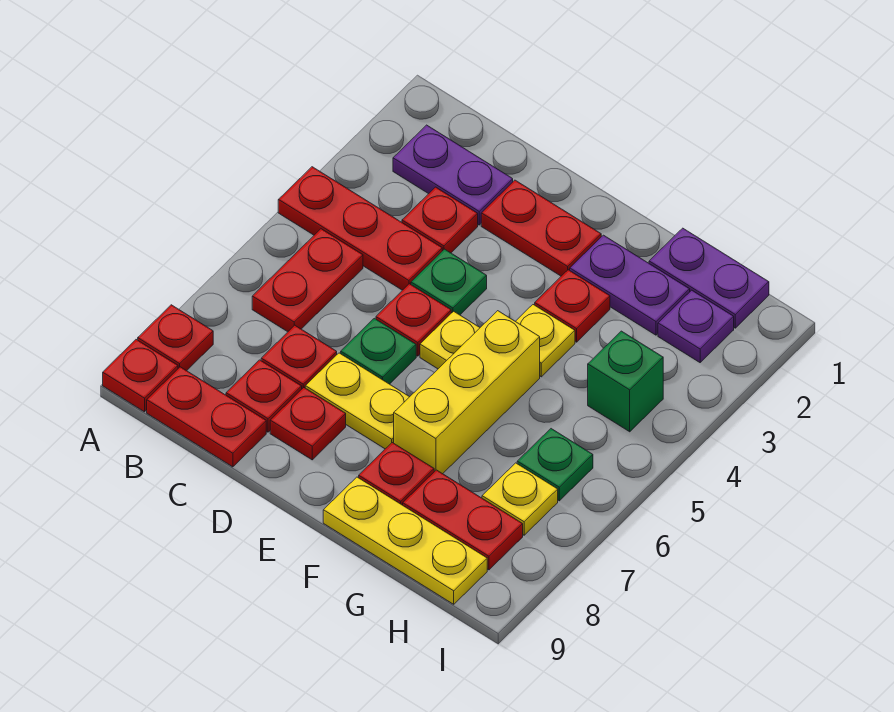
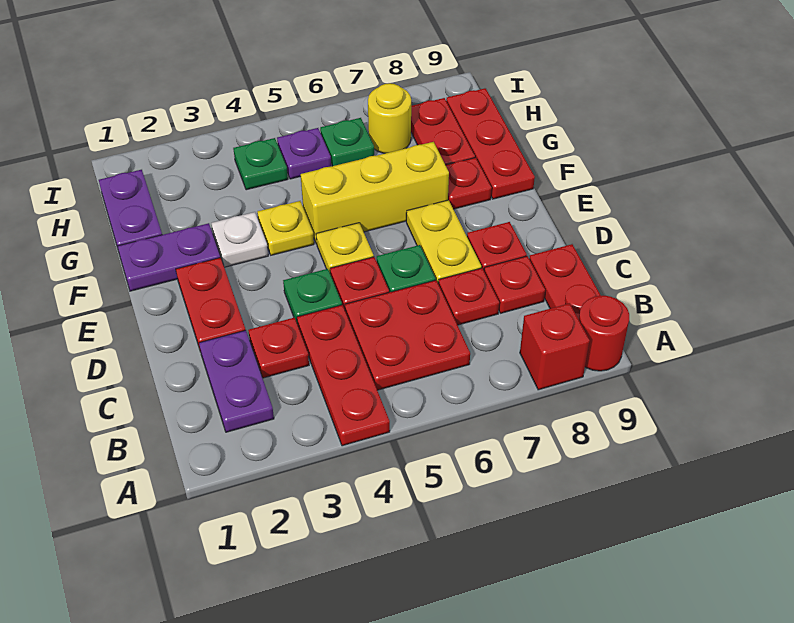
red plate A8 level 1 -> red brick A8 level 1
red plate A9 level 1 -> red round brick A9 level 1
red plate B5:B6 level 1 -> red plate B5:C6 level 1
purple plate F2:G2 level 1 -> purple plate F1:F2 level 1
red plate F3 level 1 -> white plate F3 level 1
yellow plate F9:H9 level 1 -> red plate F9:H9 level 1
purple plate H2 level 1 -> purple plate H5 level 1
green brick H4 level 1 -> green plate H4 level 1
yellow plate H7 level 1 -> yellow round brick H7 level 1

